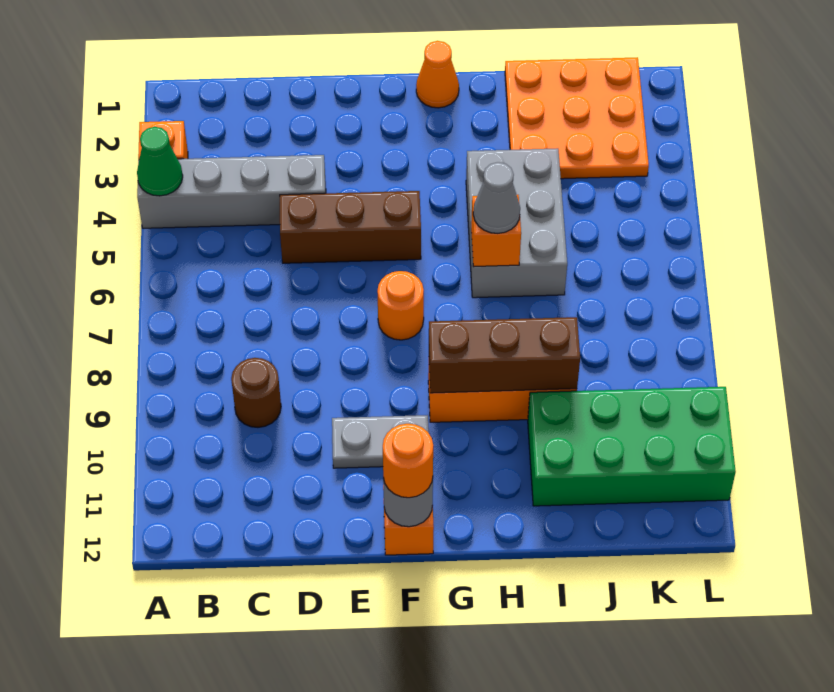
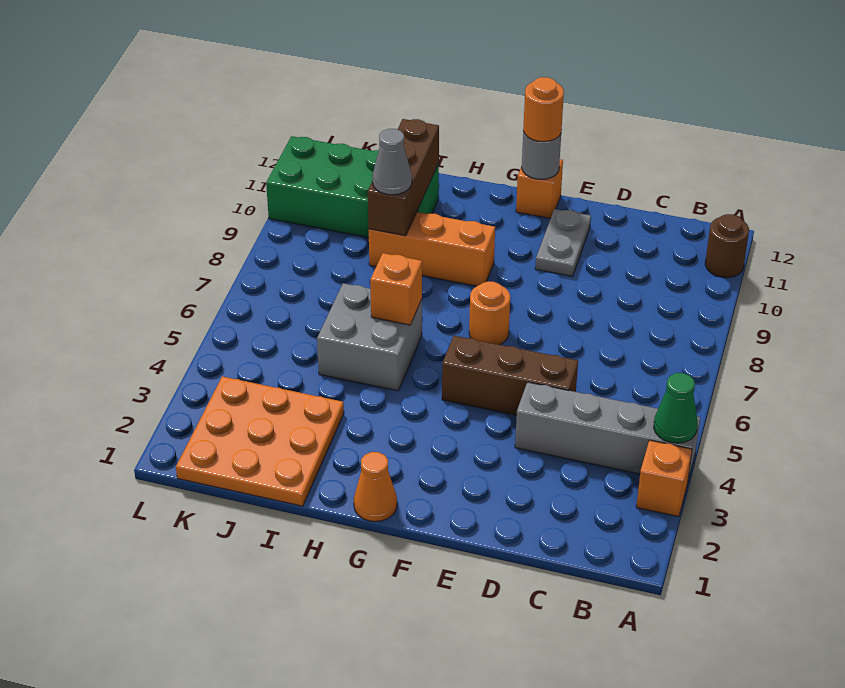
brown round brick C9 level 1 -> brown round brick A11 level 1
grey plate E10:F10 level 1 -> grey plate E10:E11 level 1
brown brick G9:I9 level 2 -> brown brick I9:I11 level 2
grey brick H4:I6 level 1 -> grey brick H5:I6 level 1
grey cone H6 level 3 -> grey cone I9 level 3

